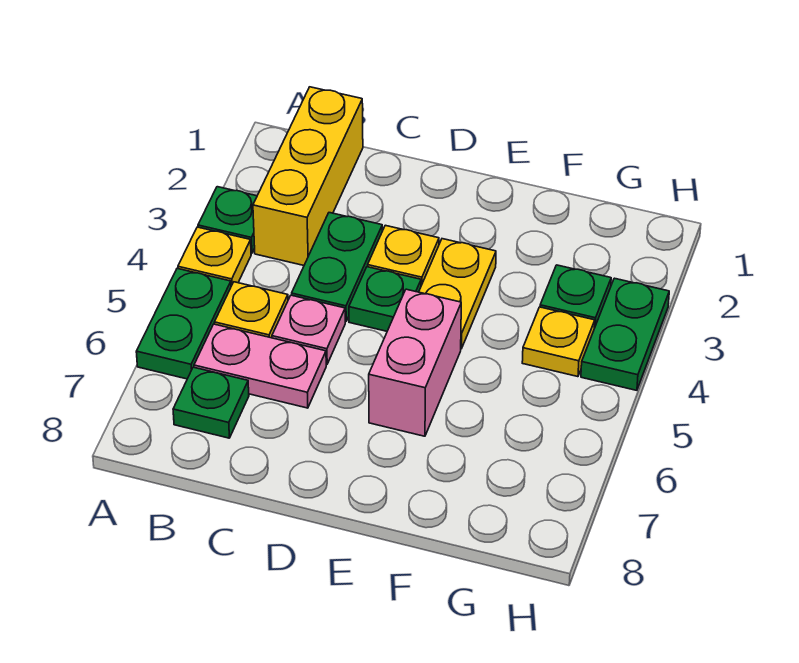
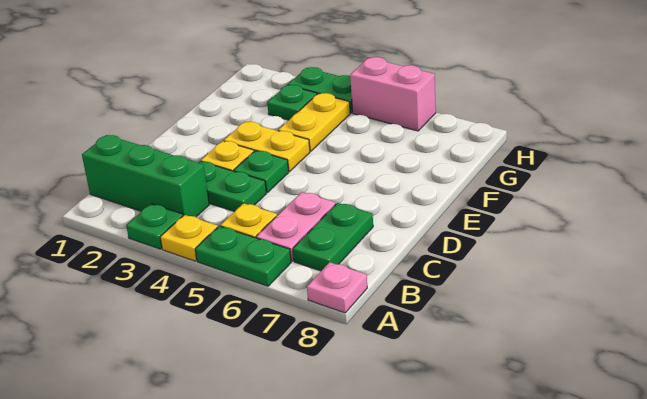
yellow brick B1:B3 level 1 -> green brick B1:B3 level 1
green plate B7 level 1 -> green plate B7:C7 level 1
pink plate C5 level 1 -> pink plate A8 level 1
pink brick E5:E6 level 1 -> pink brick H5:H6 level 1
yellow plate G4 level 1 -> yellow plate F4:G4 level 1

